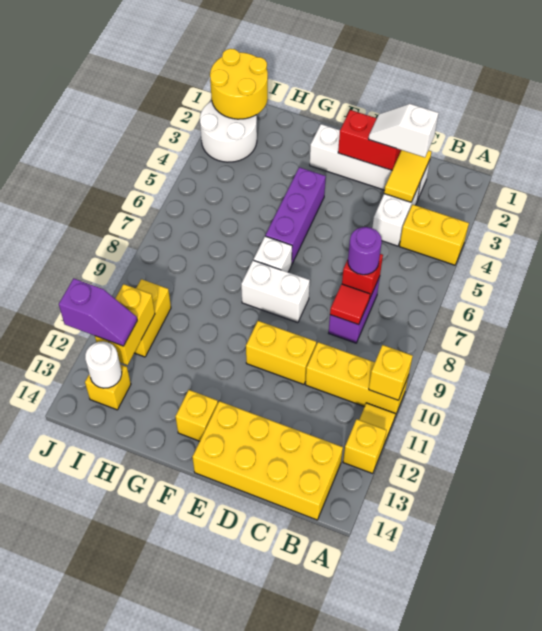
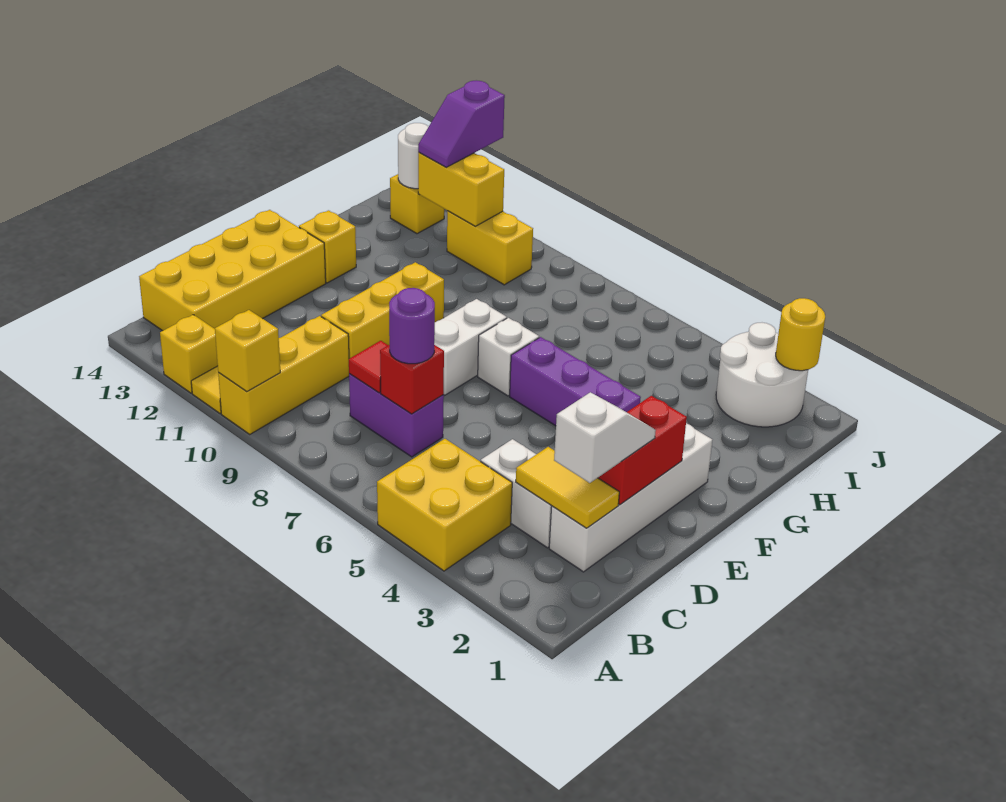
yellow brick A4:B4 level 1 -> yellow brick A4:B5 level 1
yellow brick D10:E10 level 1 -> yellow brick D10:F10 level 1
yellow round brick I1:J2 level 2 -> yellow round brick J2 level 2

